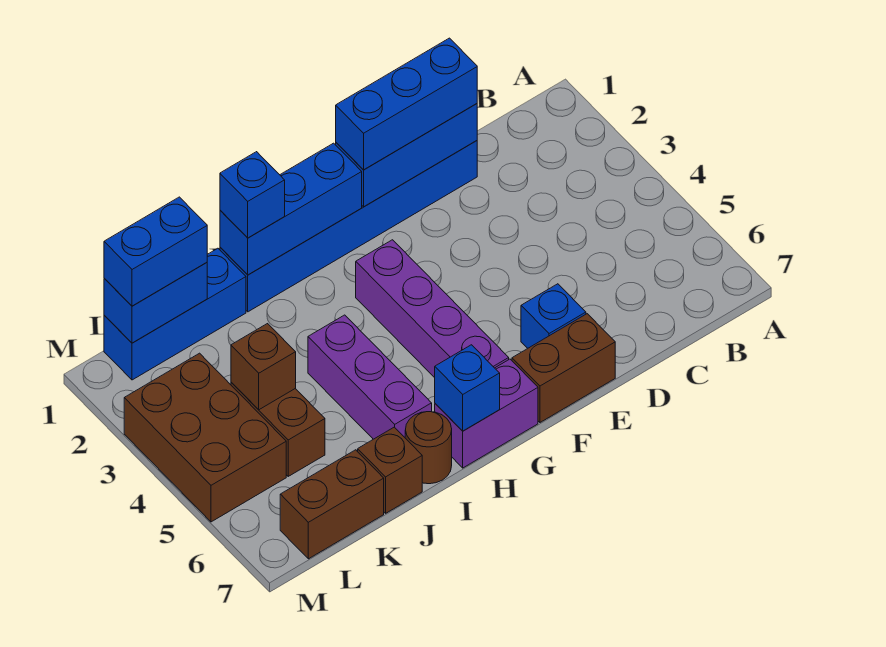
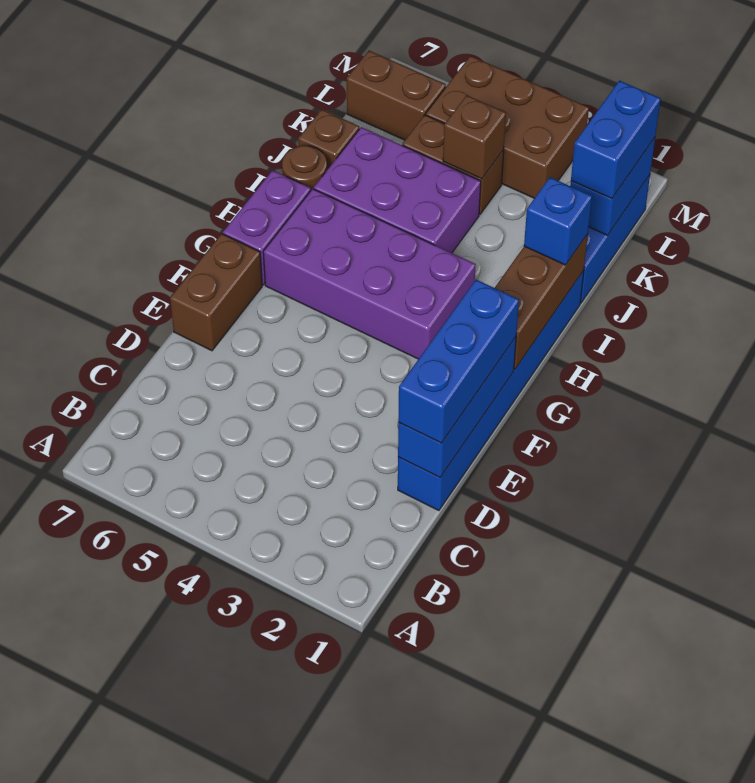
blue brick E6 level 1 -> none
blue brick G1:I1 level 2 -> brown brick G1:I1 level 2
purple brick G3:G6 level 1 -> purple brick G3:H6 level 1
blue brick H7 level 2 -> none
purple brick I4:I6 level 1 -> purple brick I4:J6 level 1
brown brick K7:L7 level 1 -> brown brick L6:L7 level 1

